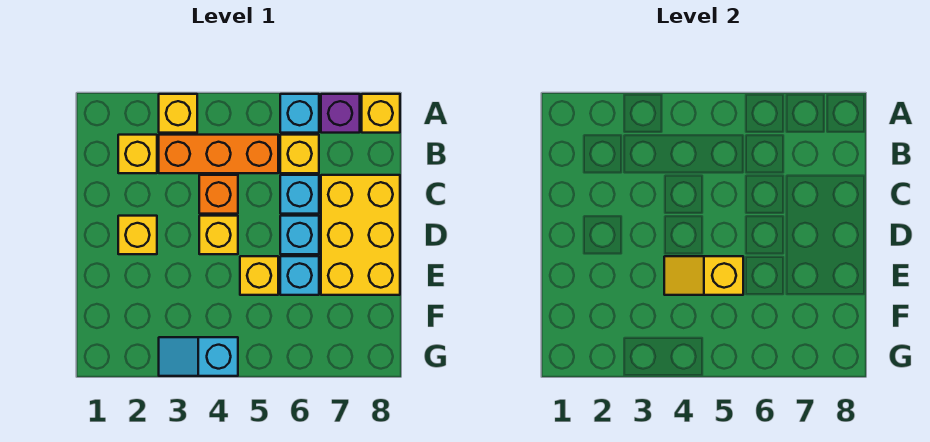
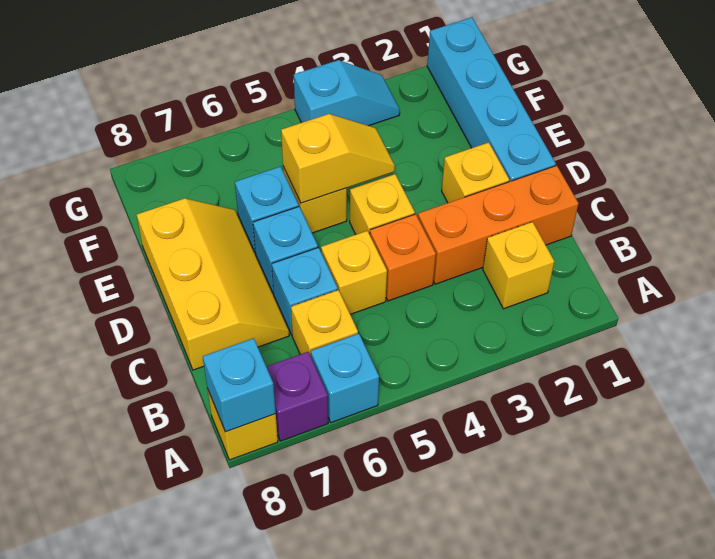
yellow brick A3 level 1 -> yellow brick C5 level 1
none -> cyan brick A8 level 2
orange brick B3:B5 level 1 -> orange brick C1:C3 level 1
yellow brick C7:E8 level 1 -> yellow slope C7:E8 level 1 top 8
none -> cyan brick D1:G1 level 1

